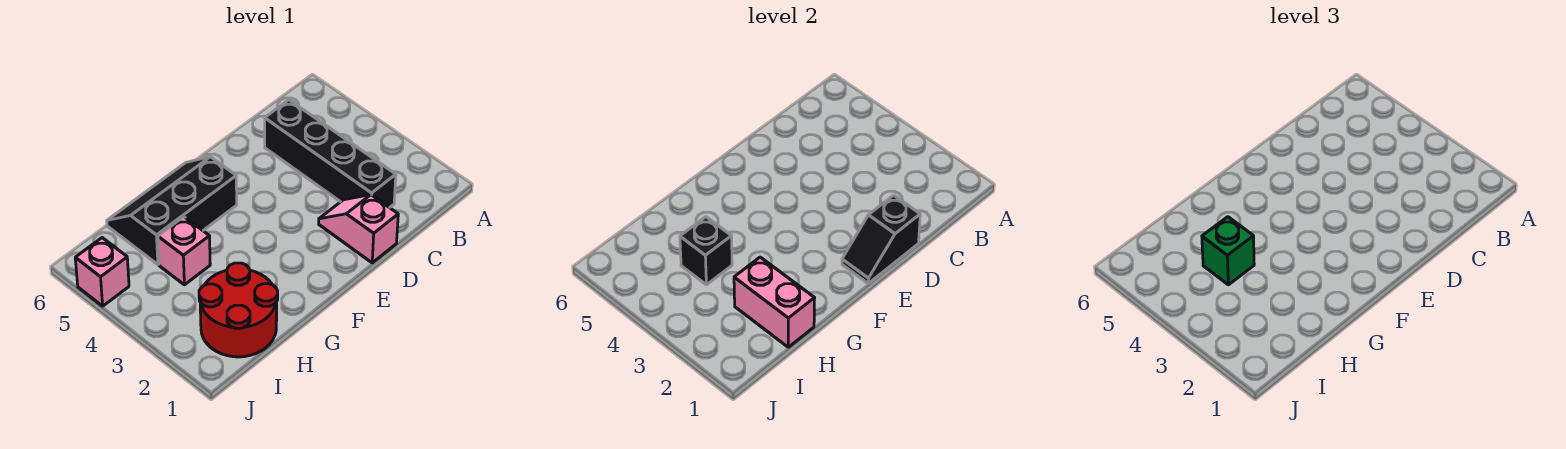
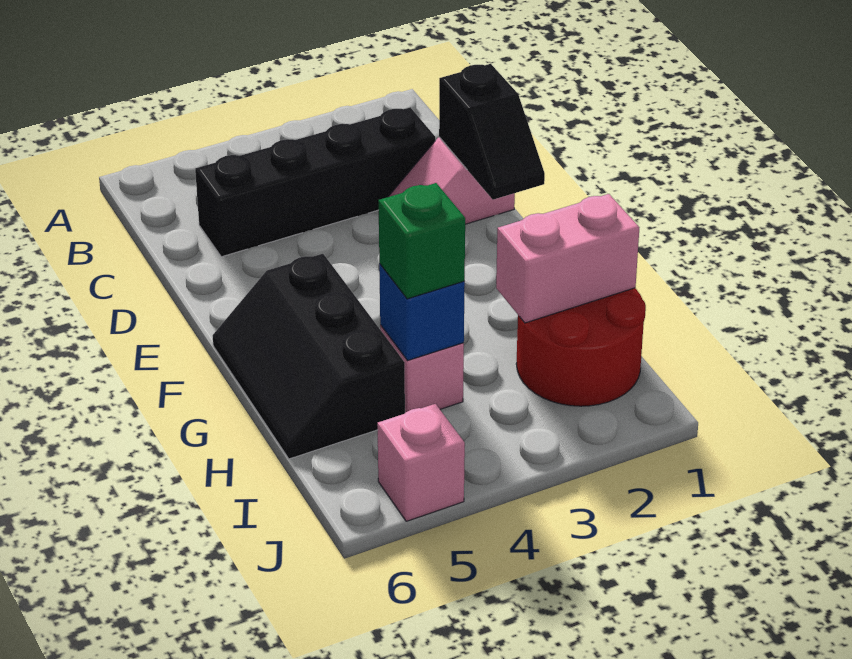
black brick H4 level 2 -> blue brick H4 level 2

